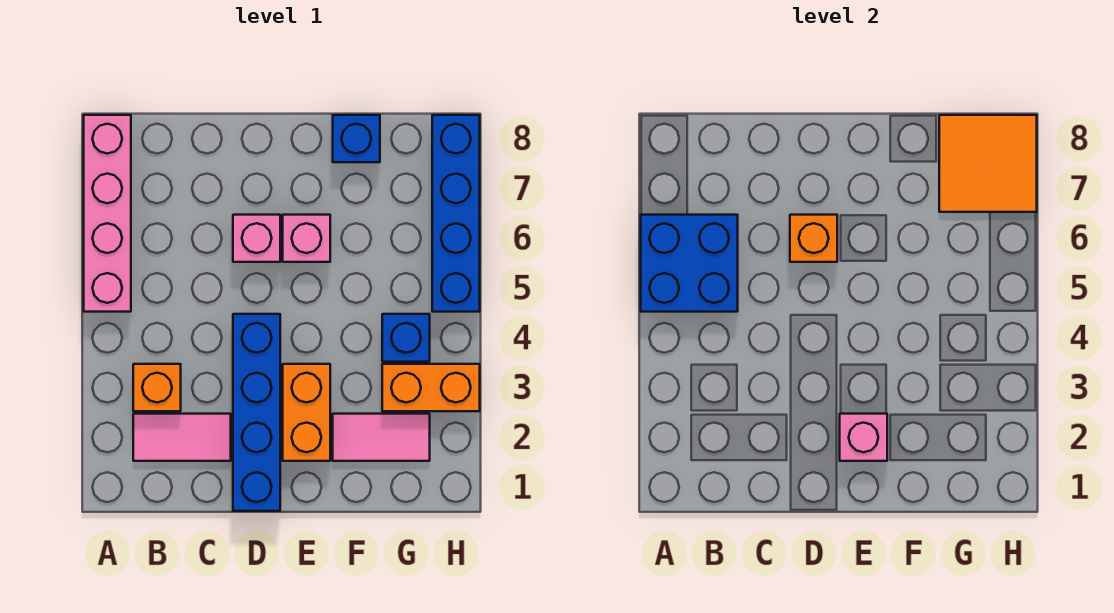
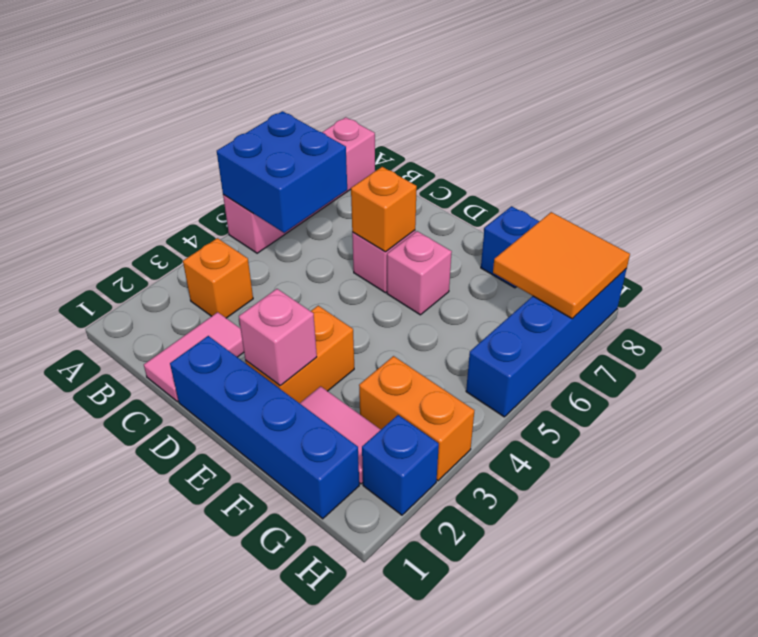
pink tile B2:C2 level 1 -> pink tile C1:C2 level 1
blue brick D1:D4 level 1 -> blue brick D1:G1 level 1
blue brick G4 level 1 -> blue brick H2 level 1

